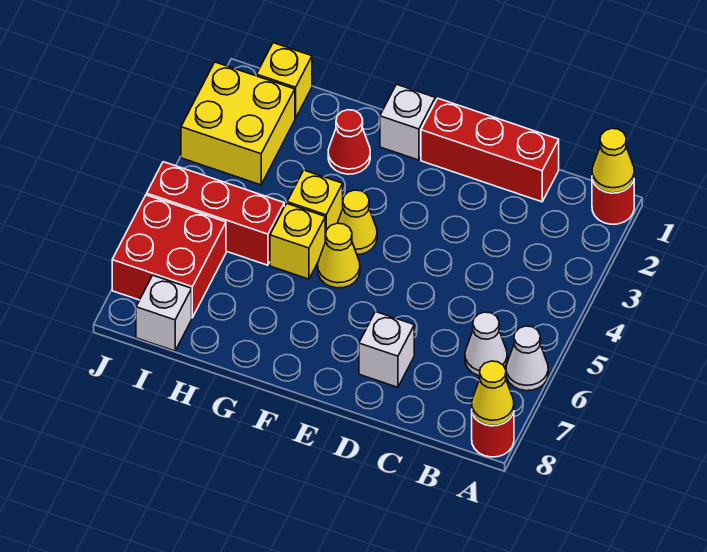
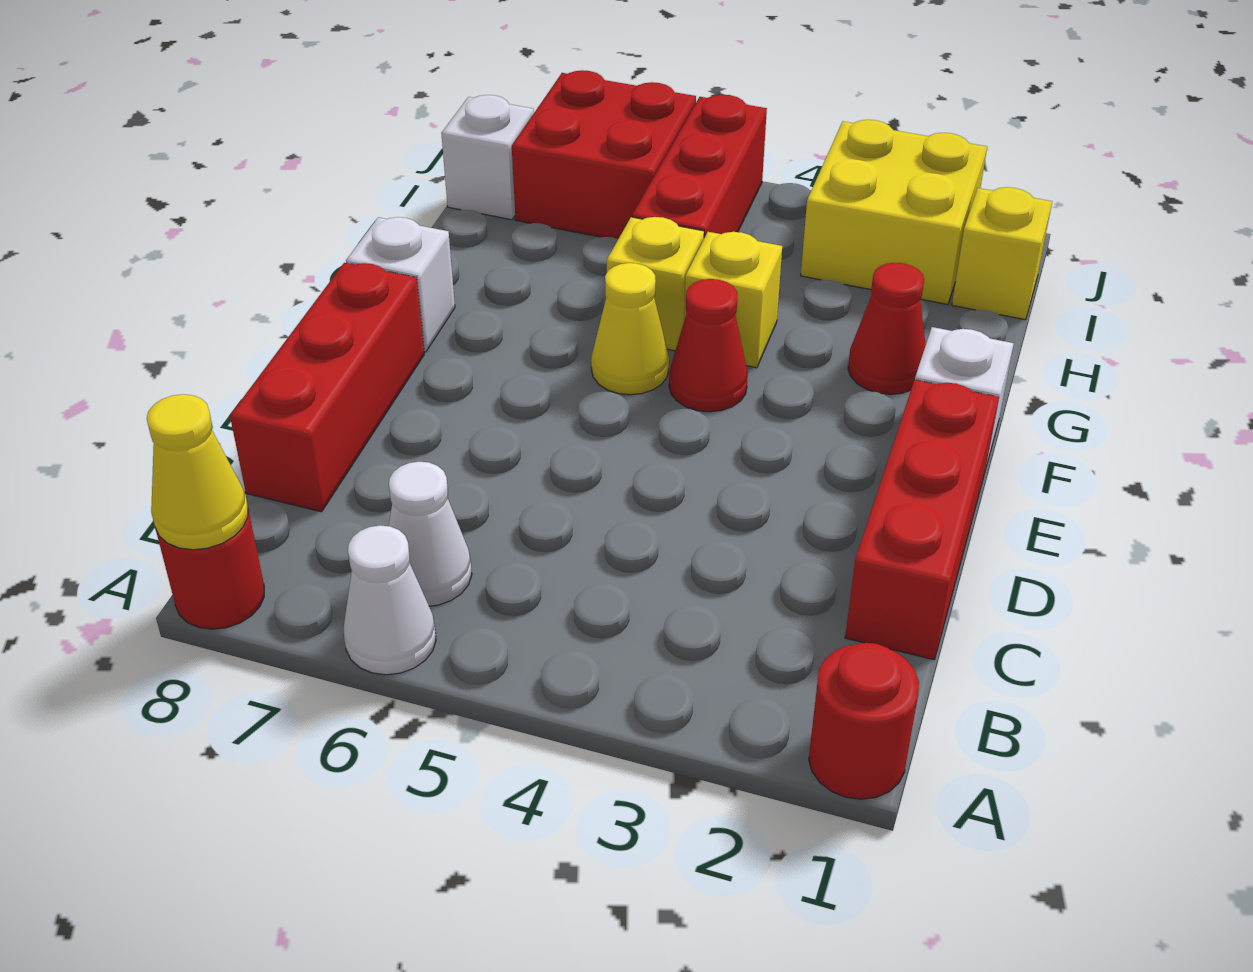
yellow cone A1 level 2 -> none
none -> red brick C8:E8 level 1
white brick D7 level 1 -> white brick F8 level 1
yellow cone F4 level 1 -> red cone F4 level 1

